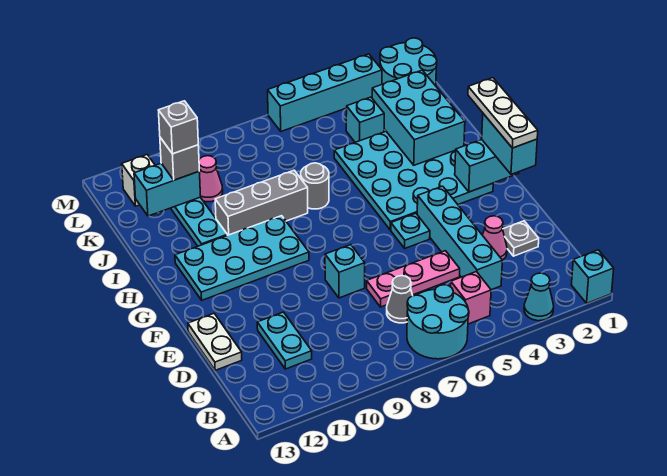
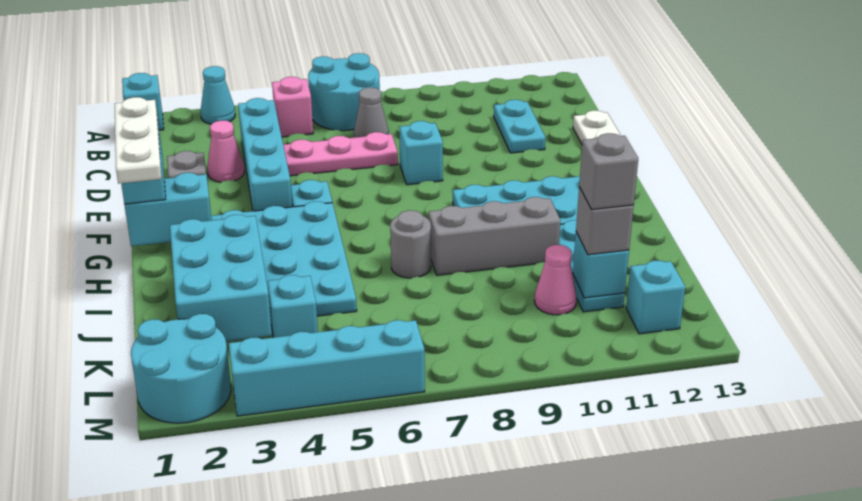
cyan brick K11:K12 level 2 -> cyan brick K11 level 2
white brick L12 level 1 -> cyan brick L12 level 1

